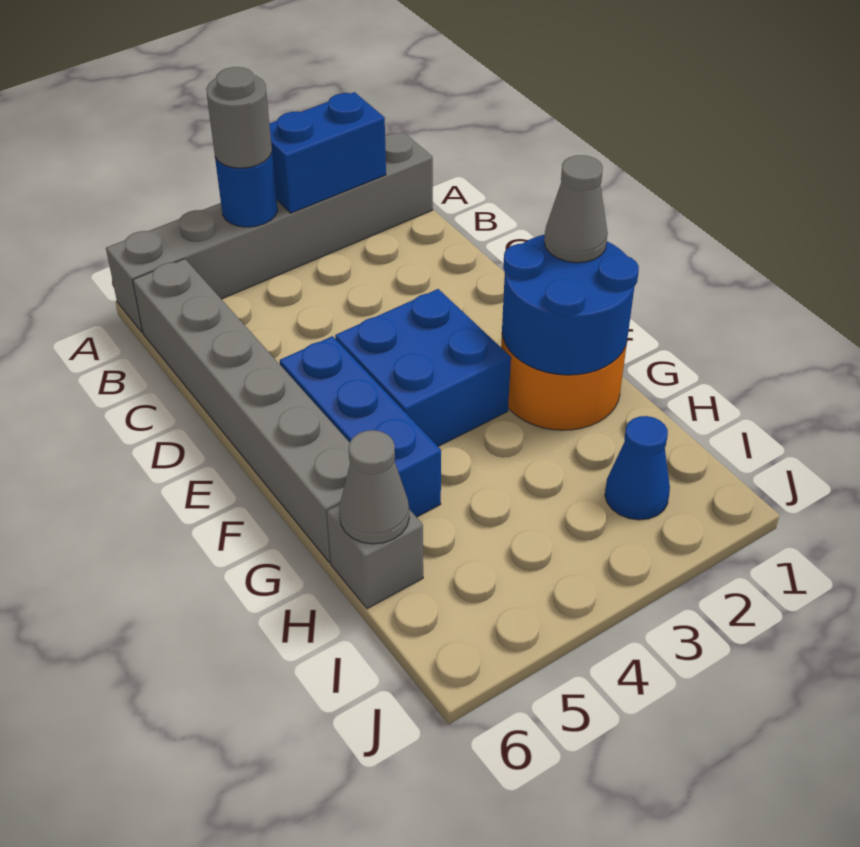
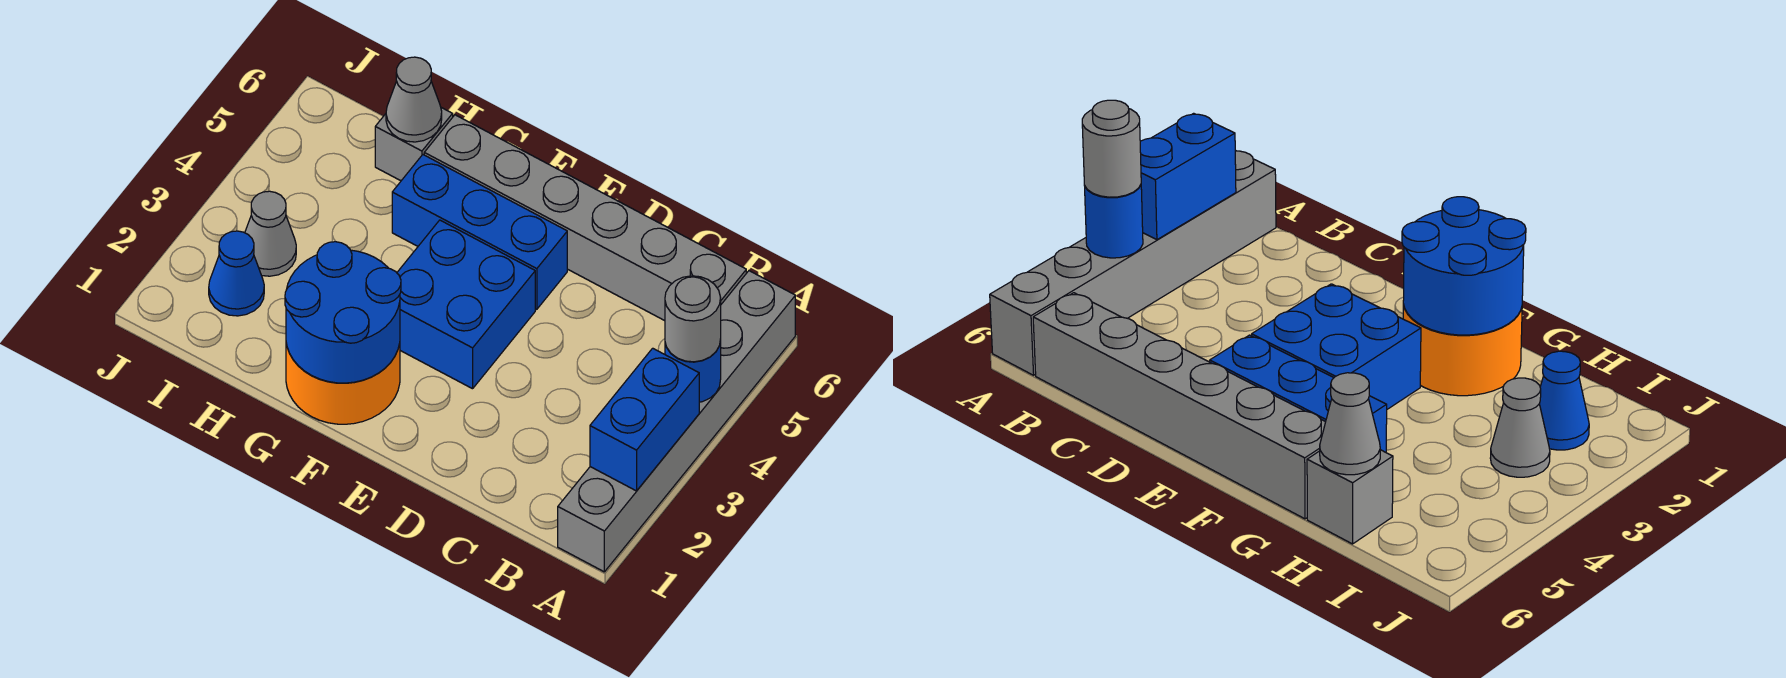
grey cone F1 level 3 -> grey cone I3 level 1

